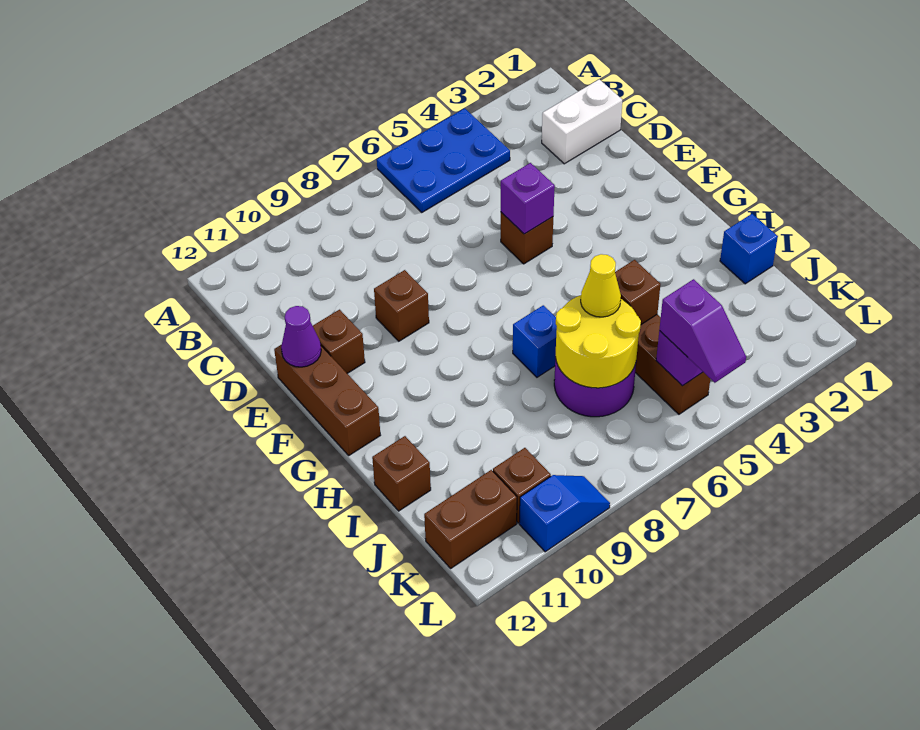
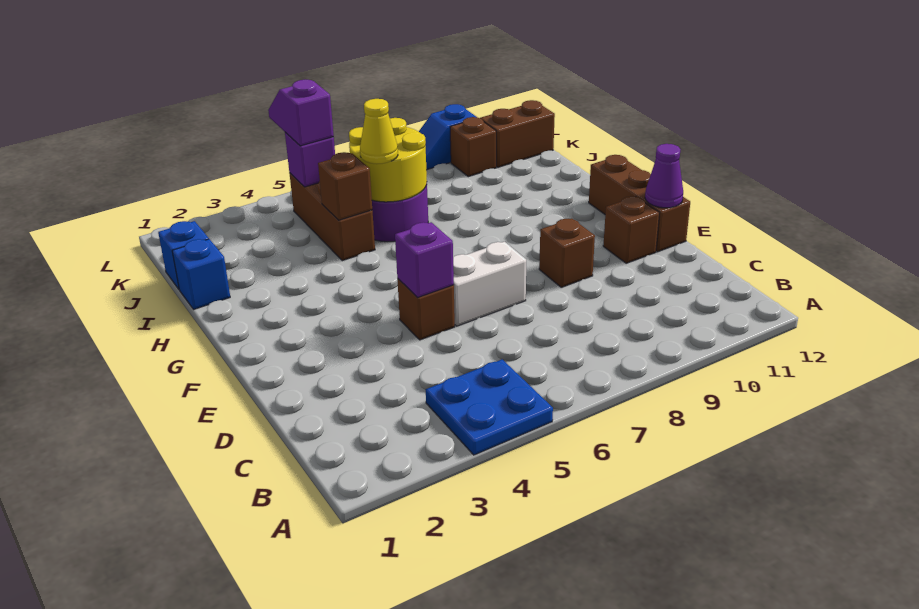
blue plate A4:B6 level 1 -> blue plate A4:B5 level 1
white brick C1:C2 level 1 -> white brick E6:E7 level 1
blue brick H7 level 1 -> blue brick J1 level 1
brown brick I12 level 1 -> none

